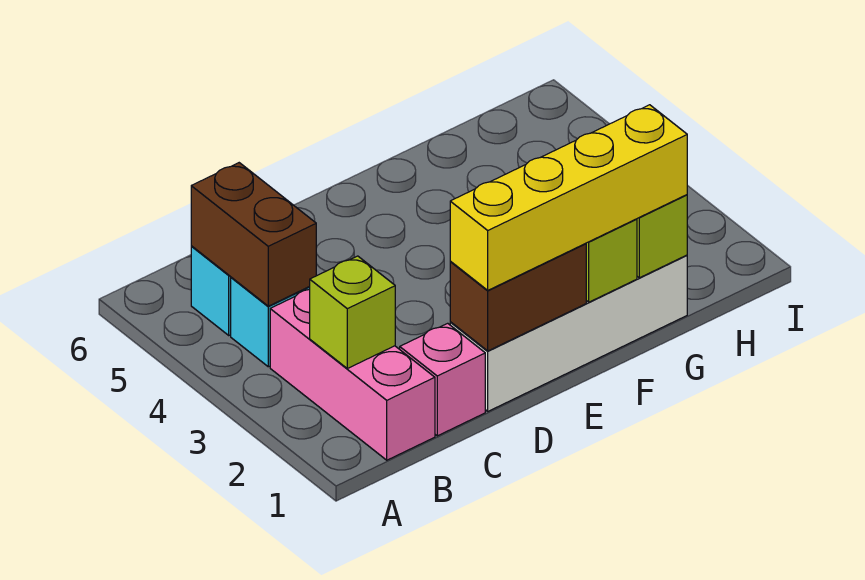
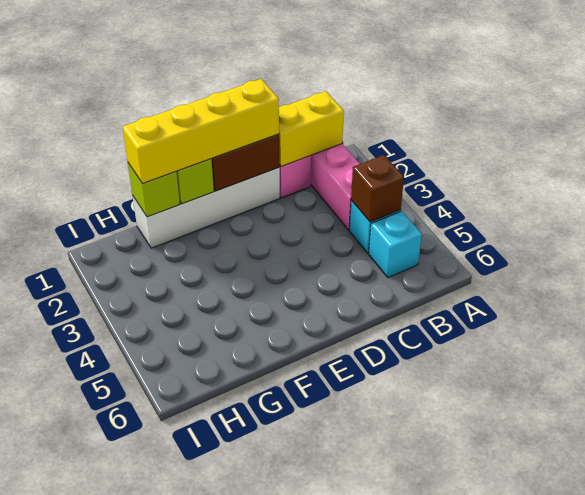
none -> yellow brick B1:C1 level 2
lime brick B2 level 2 -> none
brown brick B4:B5 level 2 -> brown brick B4 level 2

